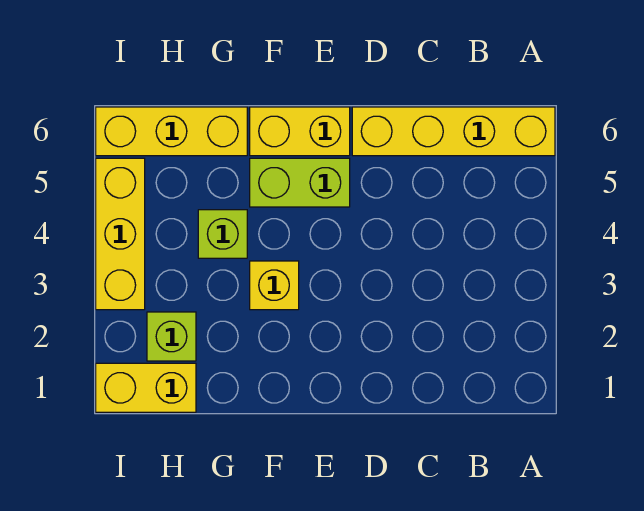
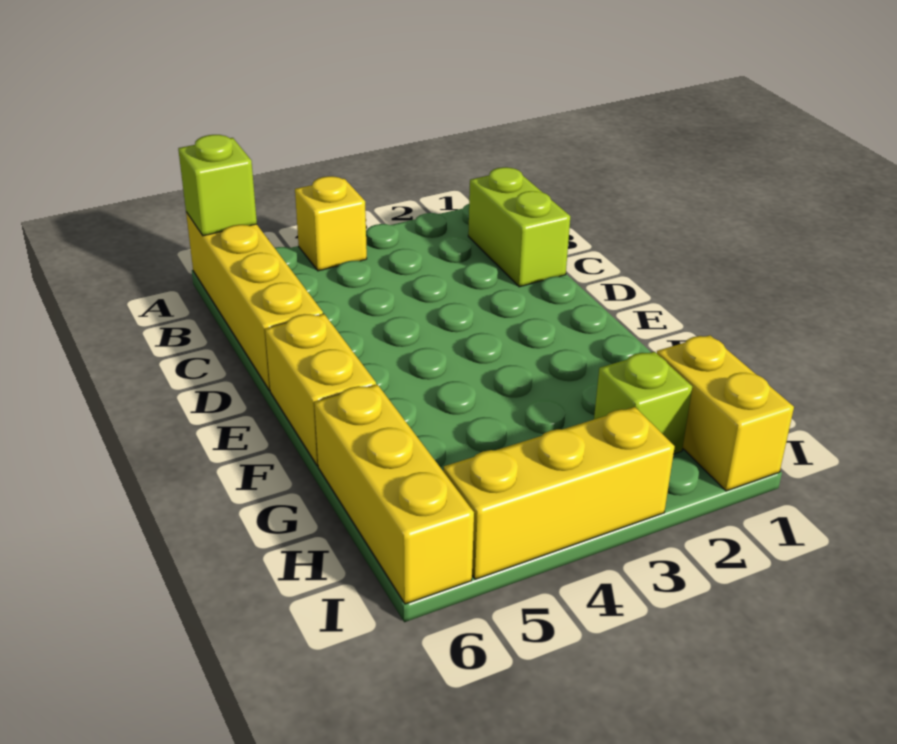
lime brick E5:F5 level 1 -> lime brick B1:C1 level 1
yellow brick F3 level 1 -> yellow brick A4 level 1
lime brick G4 level 1 -> lime brick A6 level 2

